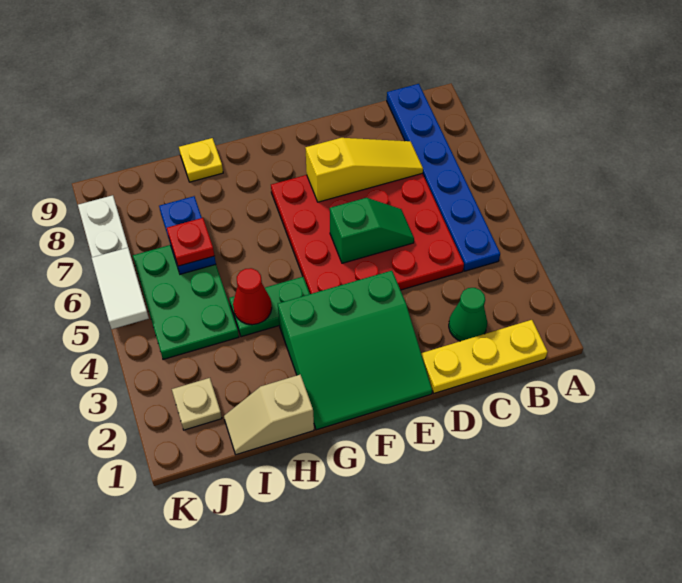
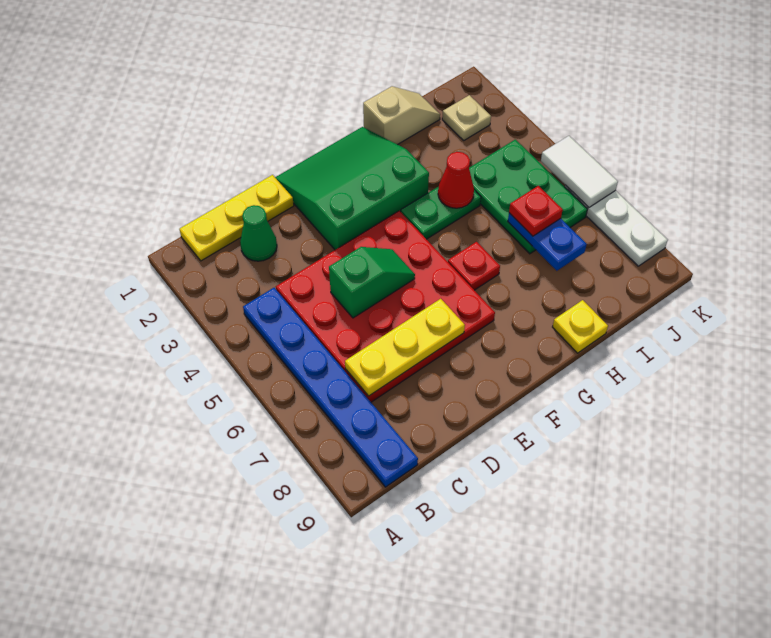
yellow slope C7:E7 level 2 top E -> yellow plate C7:E7 level 2
green slope D5:E5 level 2 top E -> green slope D5:E5 level 2 top D
none -> red plate G6 level 1

